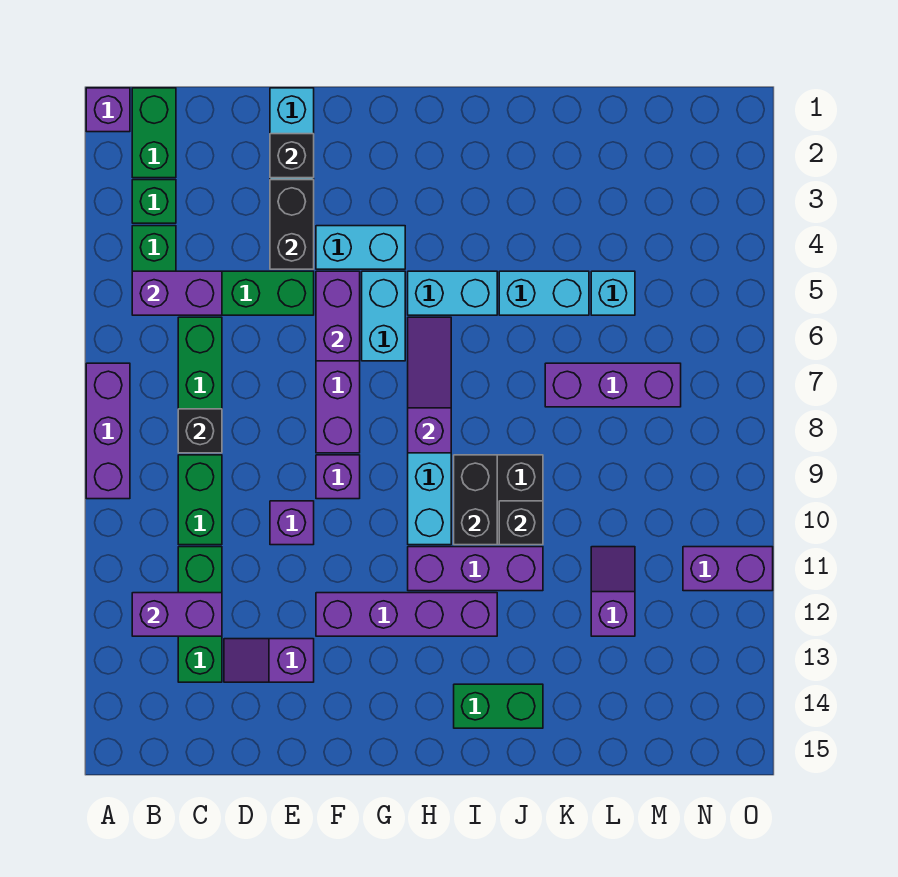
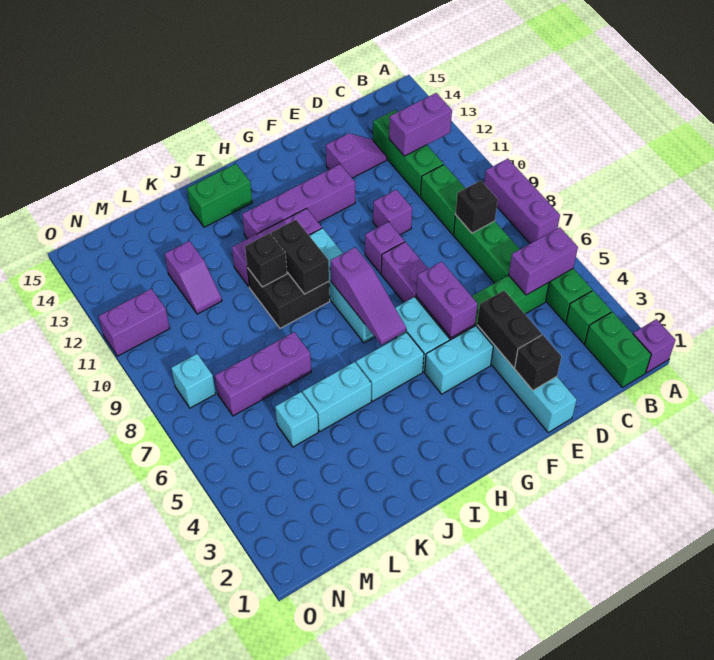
none -> cyan brick N8 level 1

